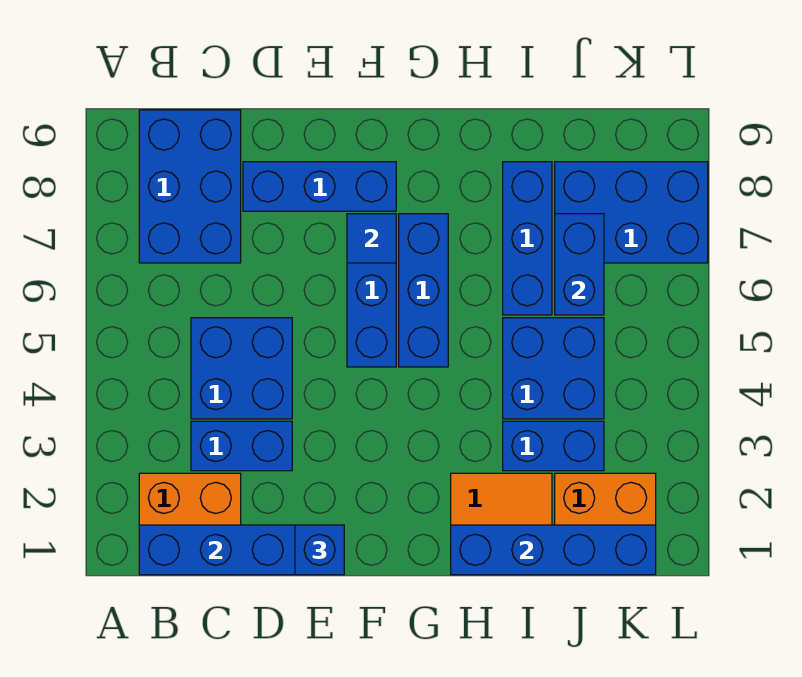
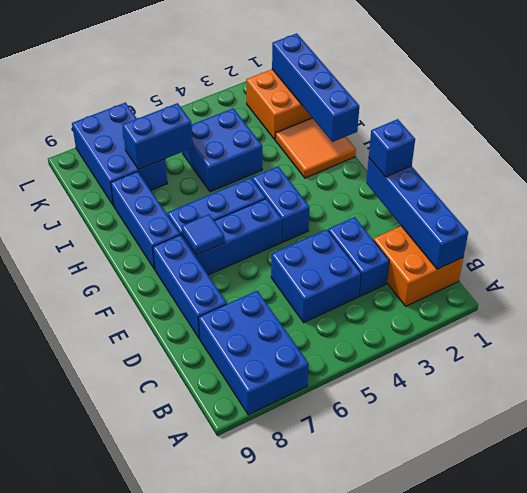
blue brick B7:C9 level 1 -> blue brick A7:C8 level 1
blue brick I3:J3 level 1 -> blue brick F4:G4 level 1
blue brick I6:I8 level 1 -> blue brick G8:I8 level 1

